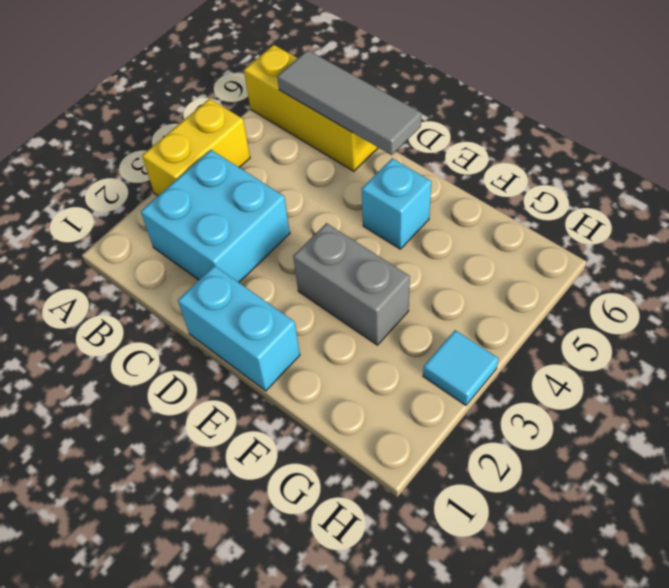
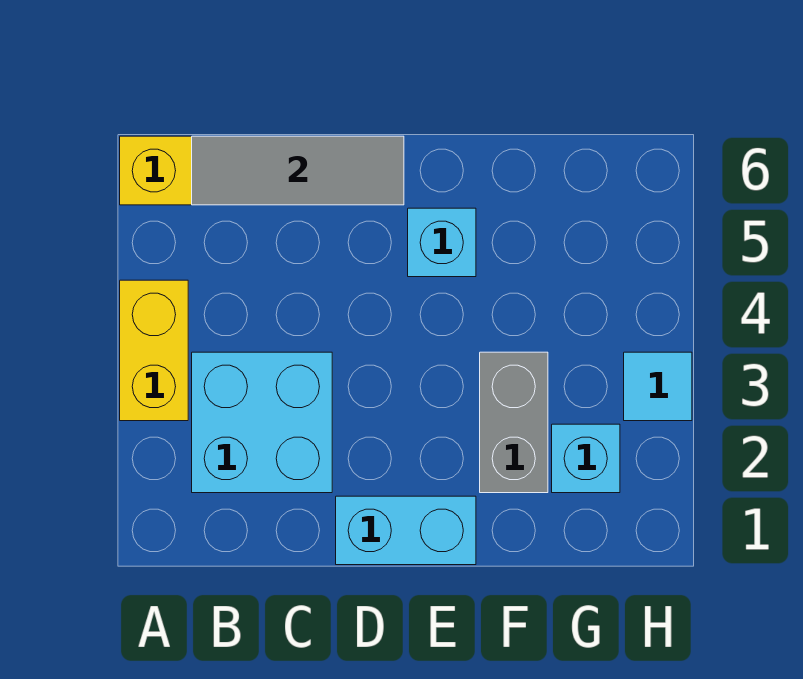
grey brick E3:F3 level 1 -> grey brick F2:F3 level 1
none -> cyan brick G2 level 1

